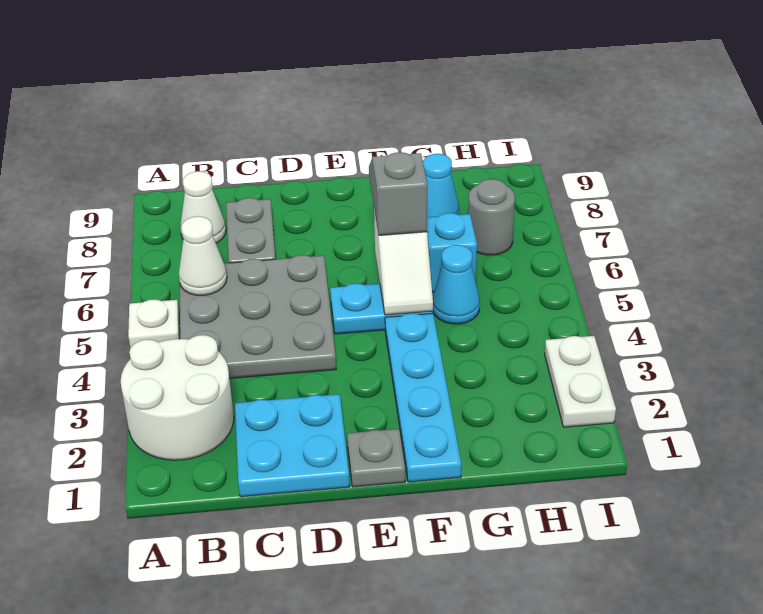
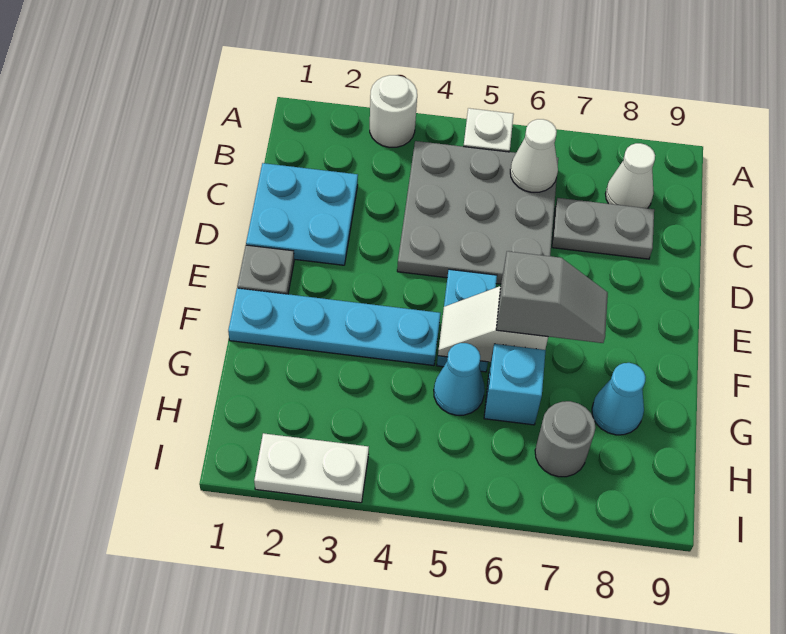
white round brick A2:B3 level 1 -> white round brick A3 level 1

